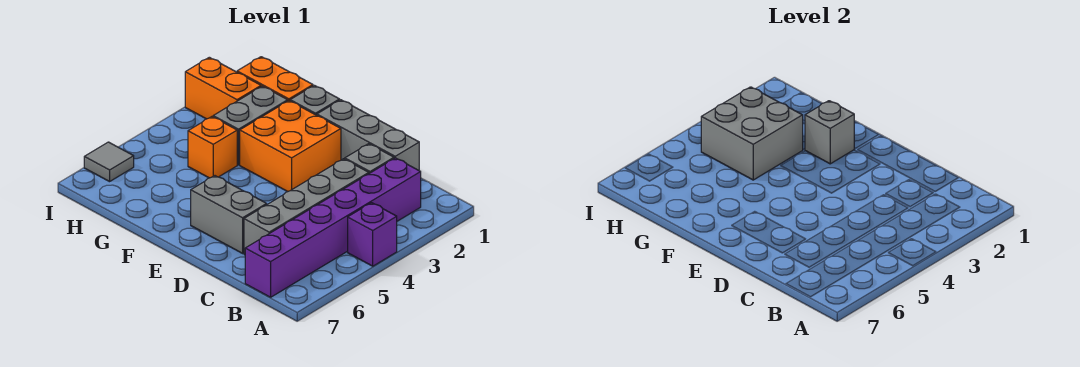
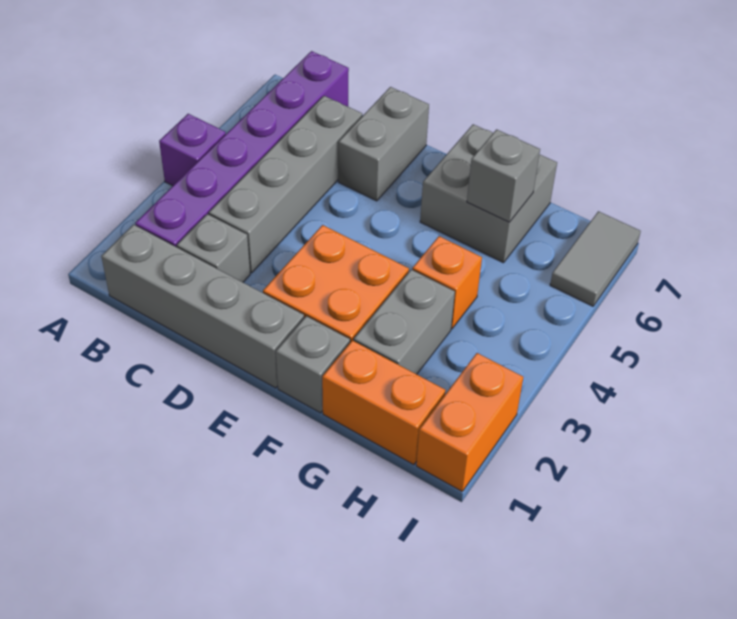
grey brick C1:E1 level 1 -> grey brick B1:E1 level 1
grey brick D6:E6 level 1 -> grey brick D6:D7 level 1
grey brick F2 level 2 -> grey brick G6 level 2
grey brick G3:H4 level 2 -> grey brick F6:G7 level 1
orange brick H2:I2 level 1 -> orange brick I1:I2 level 1
grey tile I6 level 1 -> grey tile I6:I7 level 1

